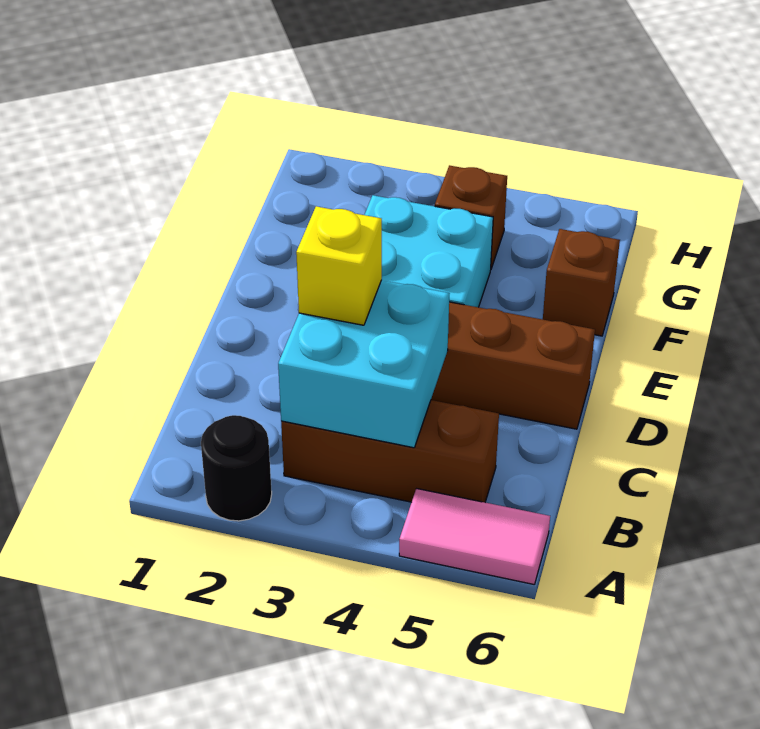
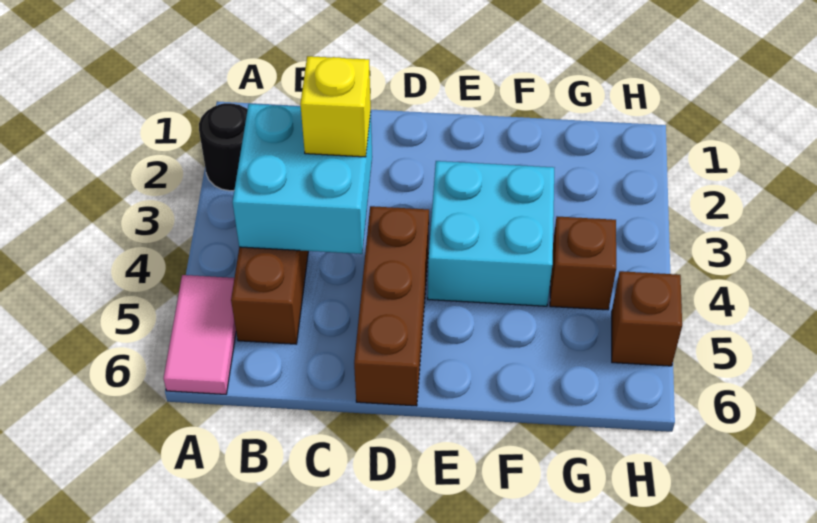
brown brick F6 level 1 -> brown brick H5 level 1

